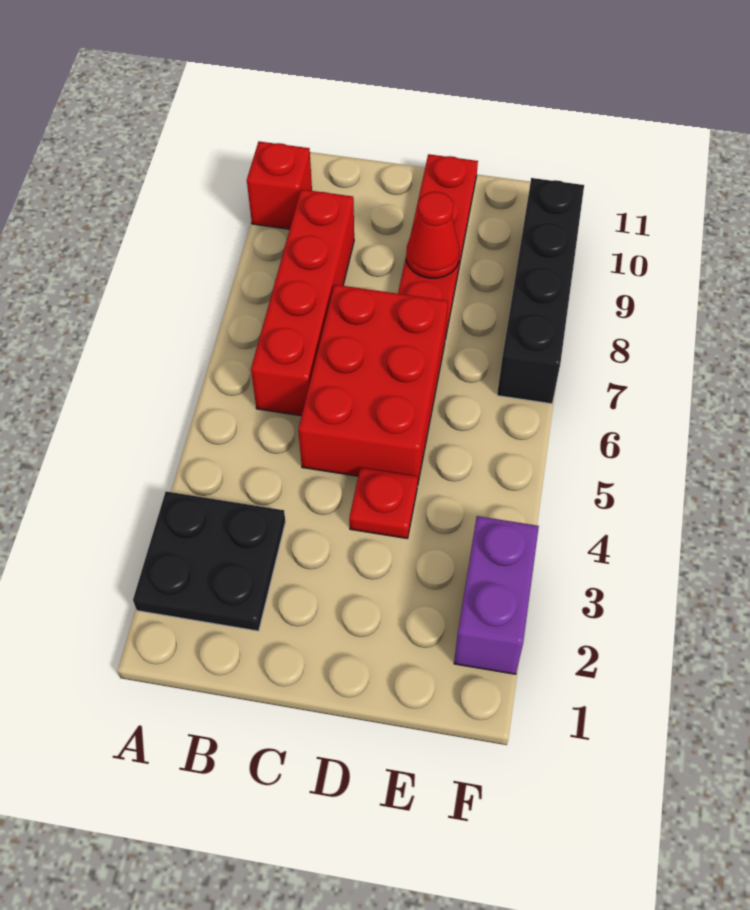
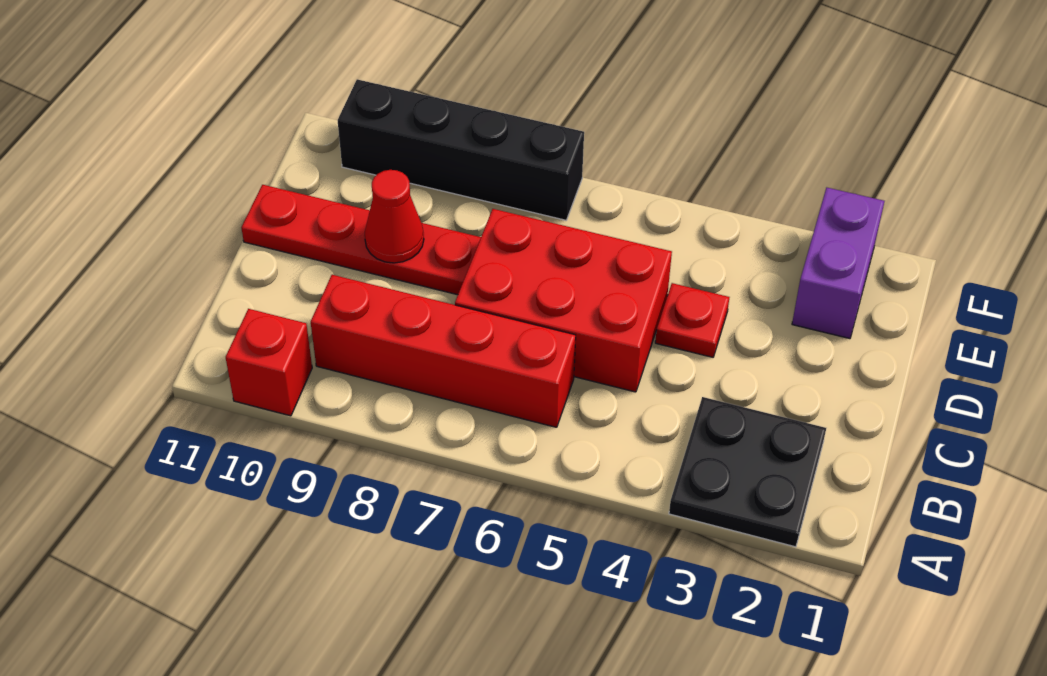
purple brick F2:F3 level 1 -> purple brick E2:F2 level 1

